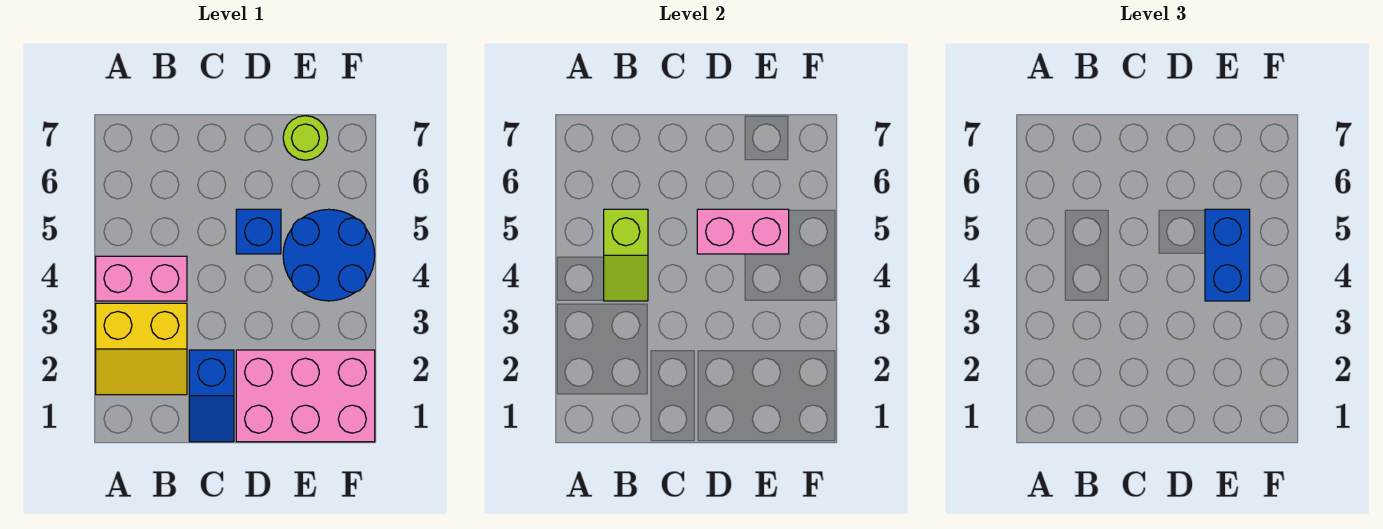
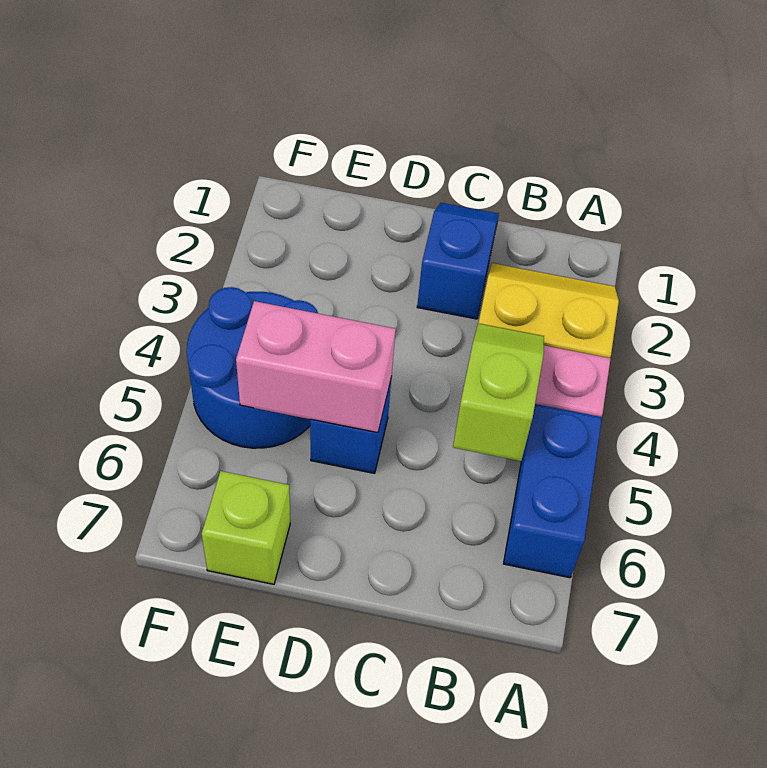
pink brick D1:F2 level 1 -> none
blue brick E4:E5 level 3 -> blue brick A5:A6 level 1
lime round brick E7 level 1 -> lime brick E7 level 1

